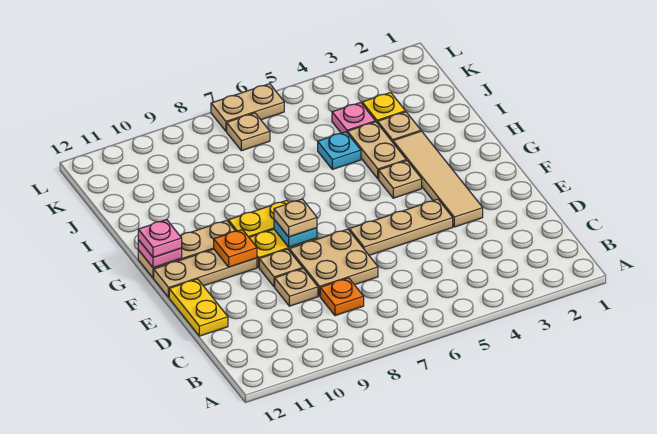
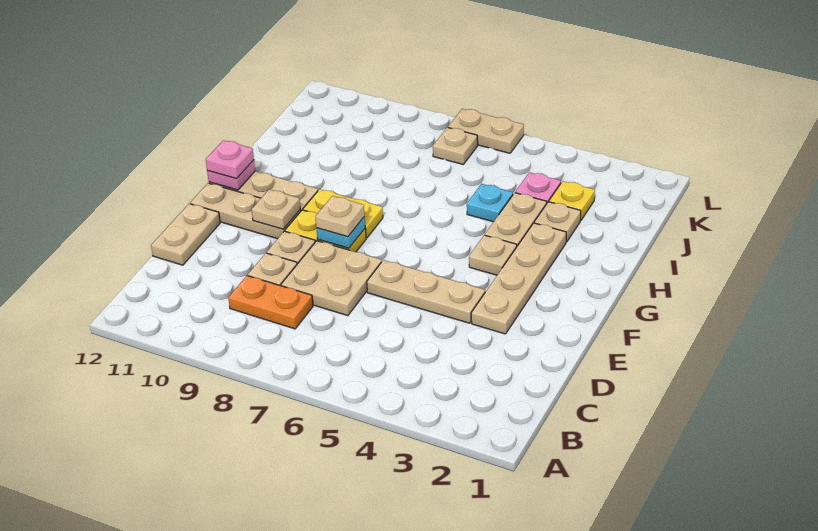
orange plate C8 level 1 -> orange plate C8:C9 level 1
yellow plate D12:E12 level 1 -> tan plate D12:E12 level 1
tan tile E3:H3 level 1 -> tan plate E3:H3 level 1
orange plate F10 level 2 -> tan plate F10 level 2

